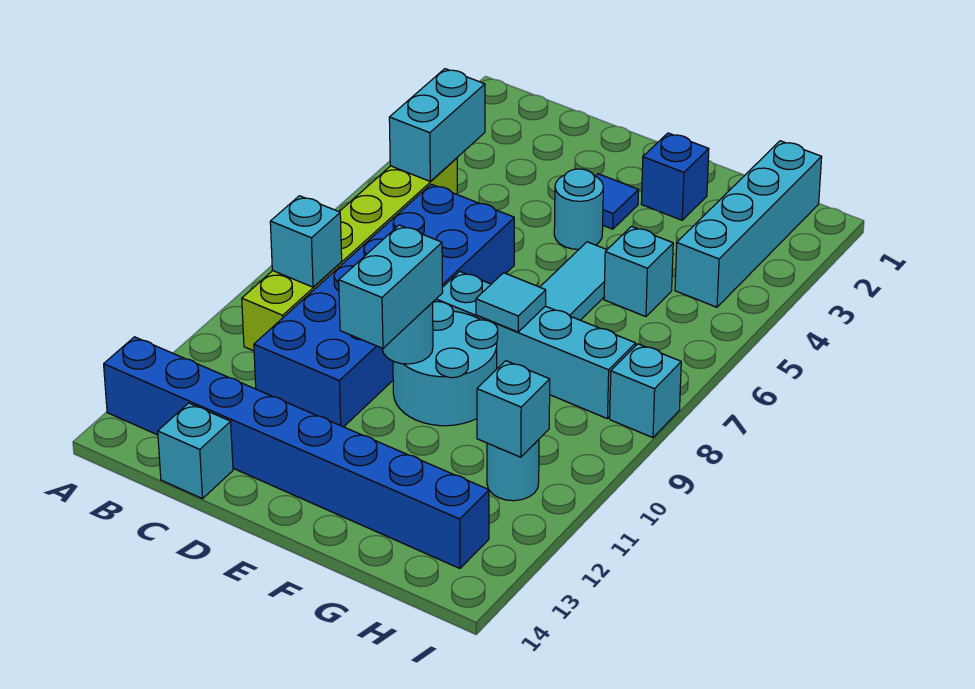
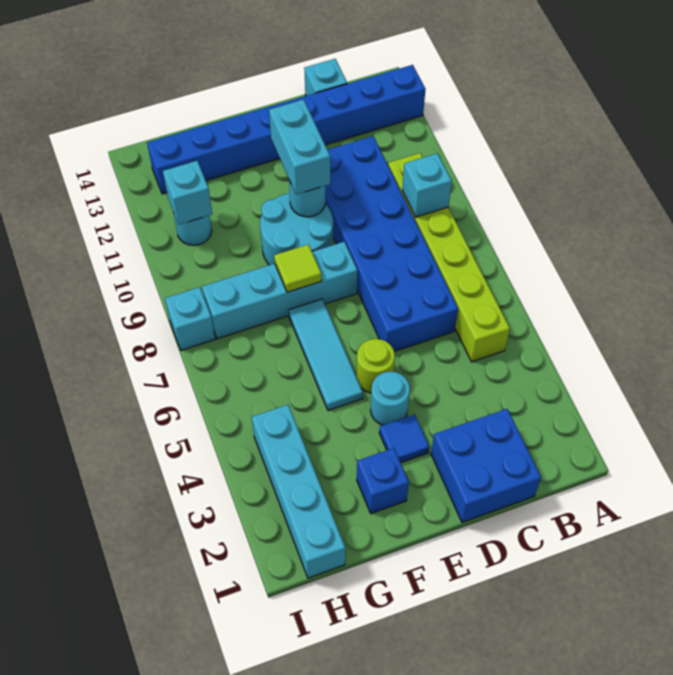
cyan brick B4:B5 level 2 -> none
none -> blue brick C1:D2 level 1
none -> lime round brick E5 level 1
cyan tile F8 level 2 -> lime tile F8 level 2
cyan brick G5 level 1 -> none

